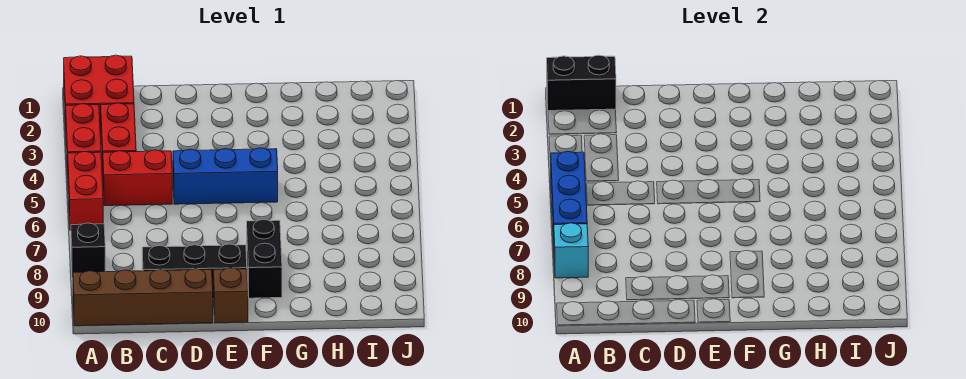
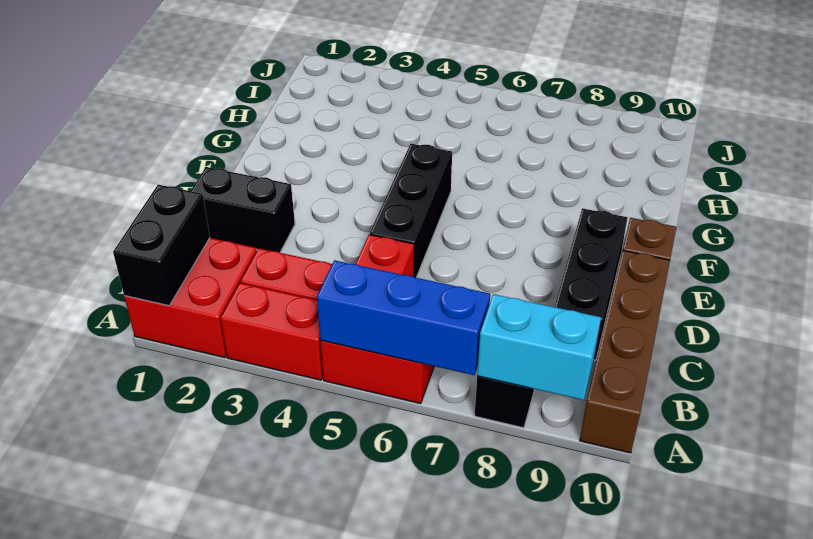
cyan brick A8 level 2 -> cyan brick A8:A9 level 2
blue brick D5:F5 level 1 -> black brick D5:F5 level 1
black brick F8:F9 level 1 -> black brick D1:D2 level 1

